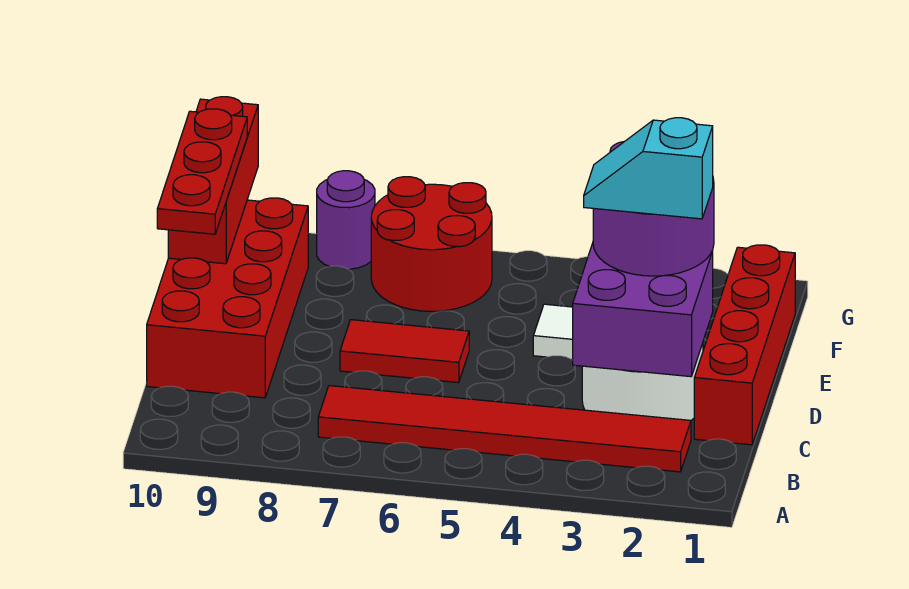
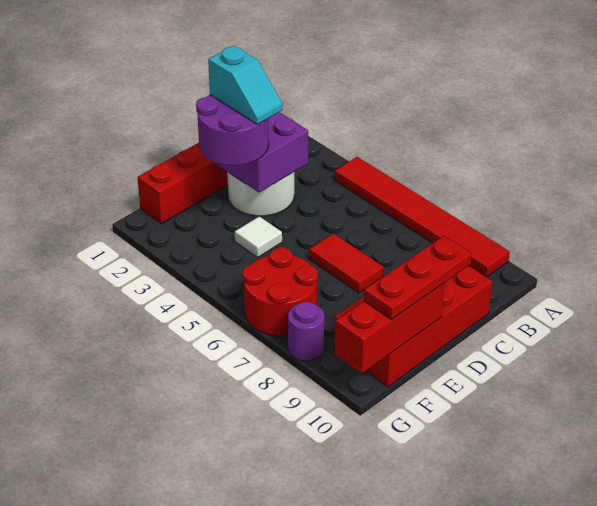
red tile B2:B7 level 1 -> red tile A4:A9 level 1

